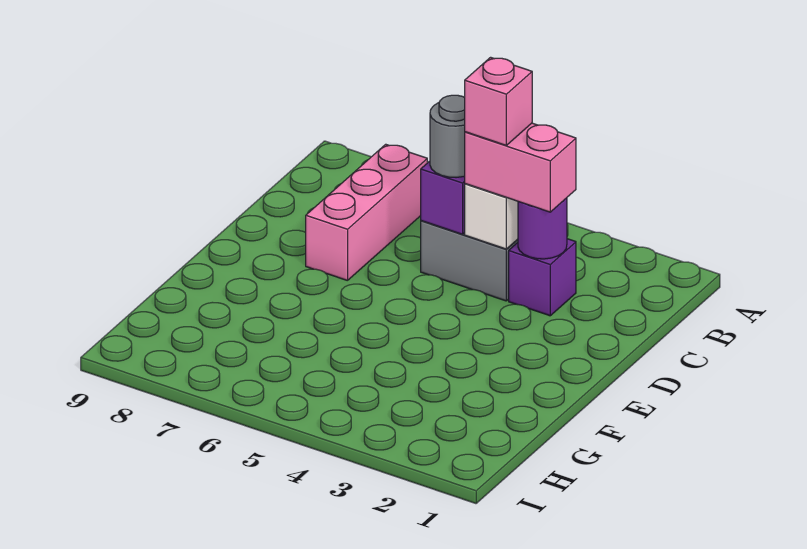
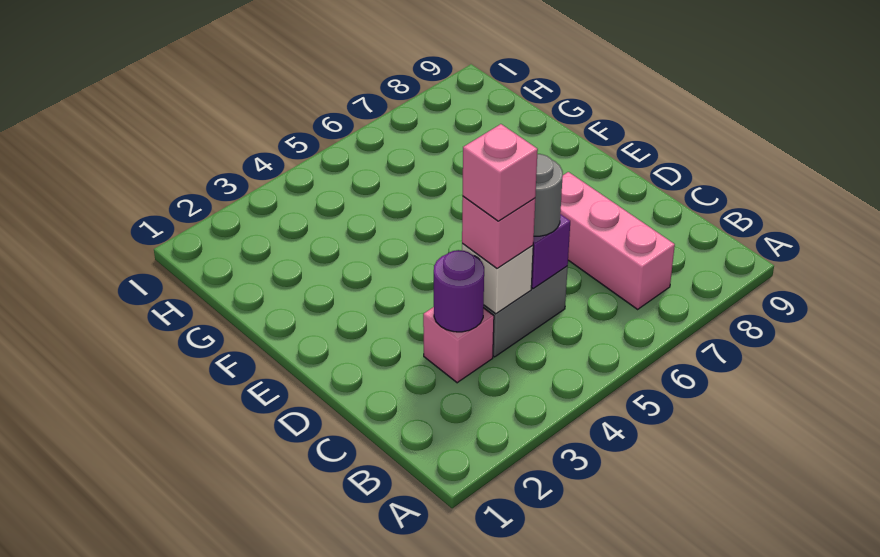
purple brick C3 level 1 -> pink brick C3 level 1
pink brick C3:C4 level 3 -> pink brick C4 level 3

